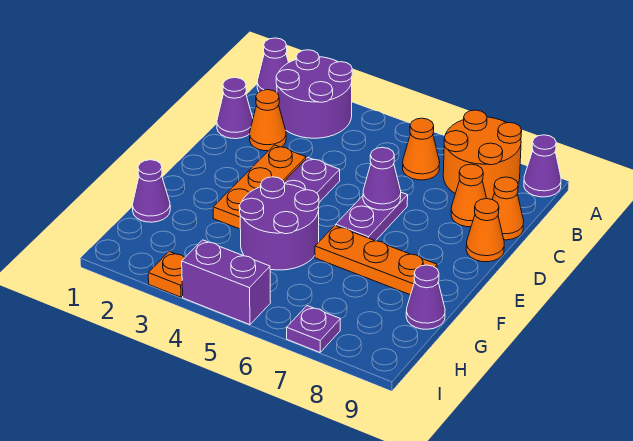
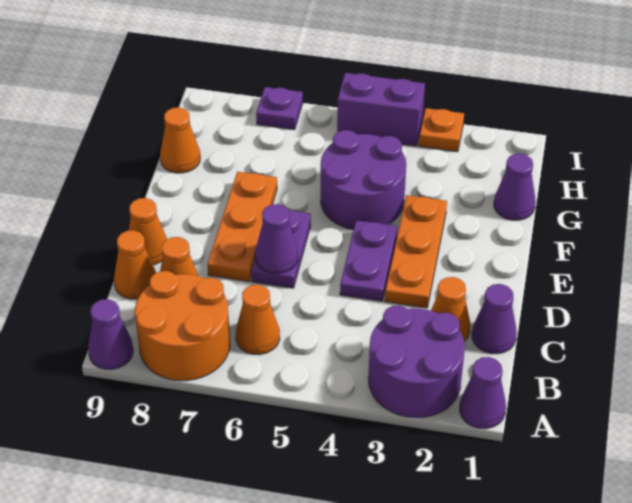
orange plate F6:F8 level 1 -> orange plate D7:F7 level 1
purple cone G9 level 1 -> orange cone G9 level 1

